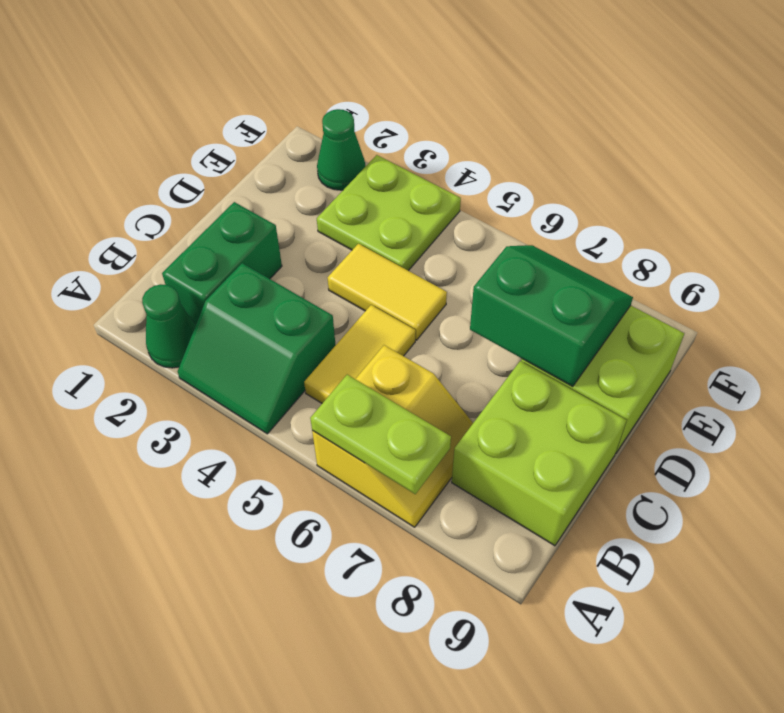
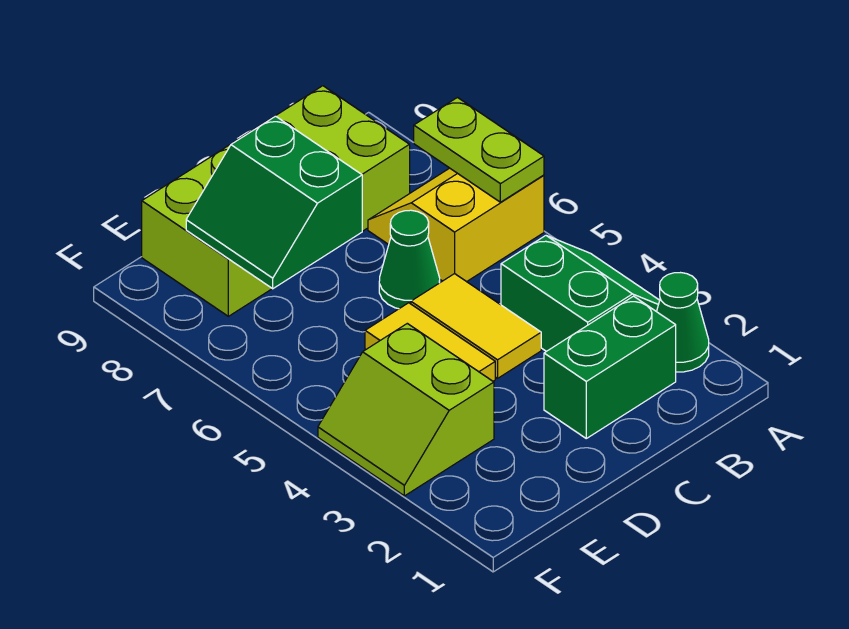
yellow tile B5:C5 level 1 -> yellow tile C4:C5 level 1
lime plate E3:F4 level 1 -> lime slope E3:F4 level 1 top E
green cone F2 level 1 -> green cone C6 level 1

